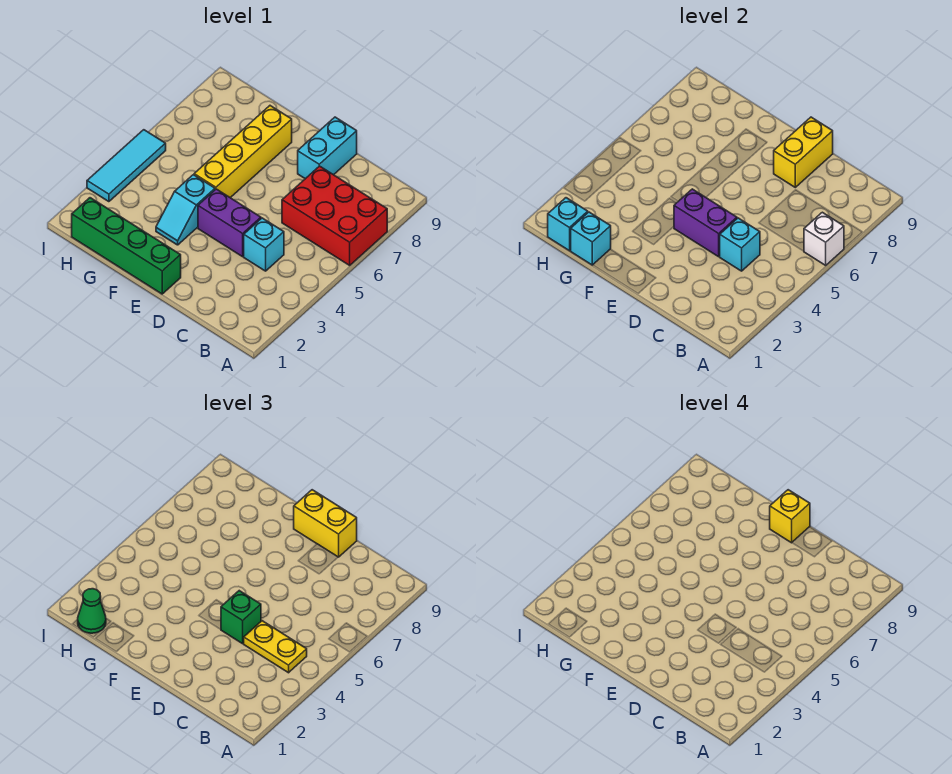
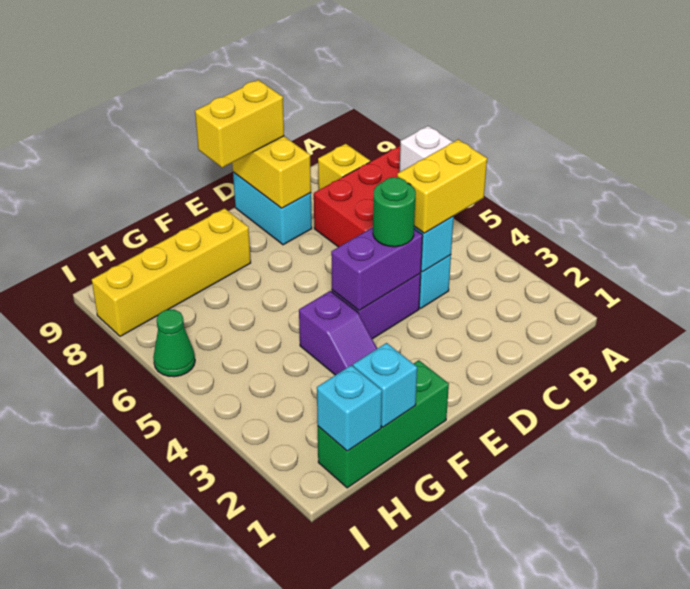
yellow plate B4:C4 level 3 -> yellow brick B4:C4 level 3
green brick D4 level 3 -> green round brick D4 level 3
green brick E1:H1 level 1 -> green brick F1:H1 level 1
yellow brick E9 level 4 -> yellow brick B8 level 1
cyan slope F3:F4 level 1 top 4 -> purple slope F3:F4 level 1 top 4
yellow brick F5:F8 level 1 -> yellow brick F8:I8 level 1
green cone H1 level 3 -> green cone I6 level 1
cyan tile I3:I5 level 1 -> none

